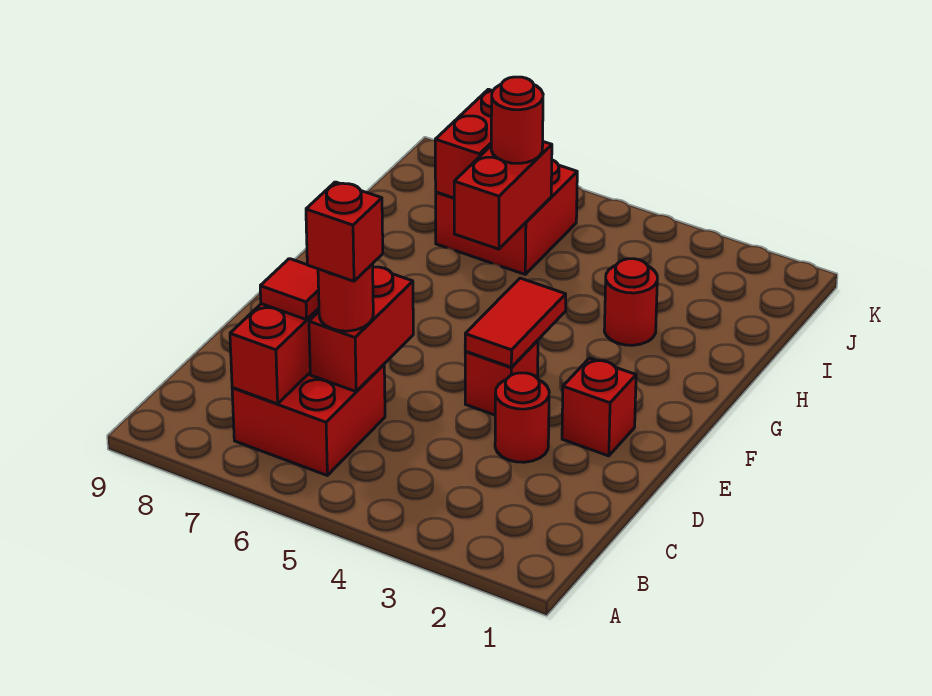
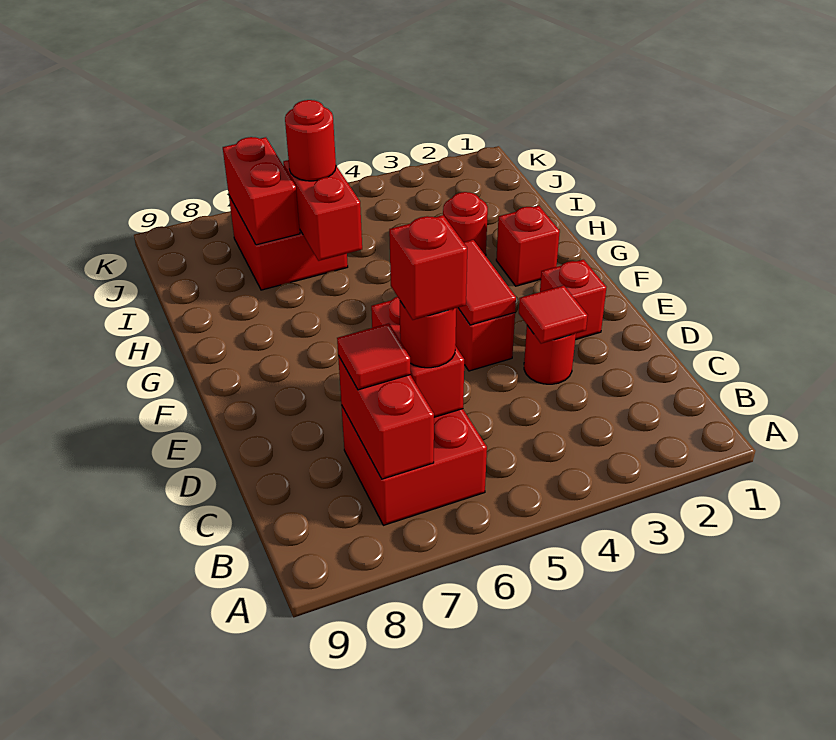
none -> red tile D3 level 2
none -> red brick G2 level 1

